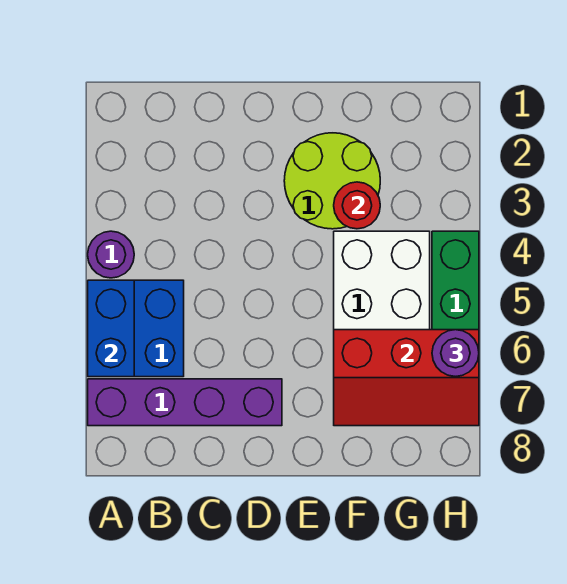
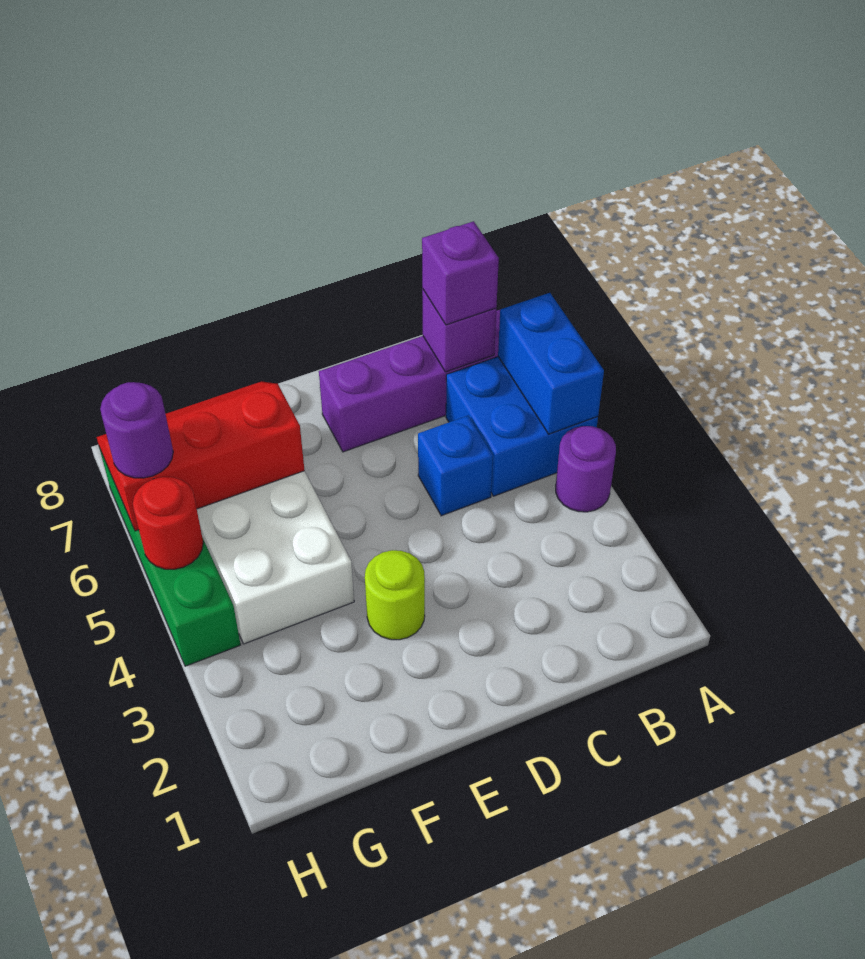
none -> purple brick B7 level 2
none -> purple brick B7 level 3
none -> blue brick C5 level 1
lime round brick E2:F3 level 1 -> lime round brick E3 level 1
red round brick F3 level 2 -> red round brick H5 level 2

